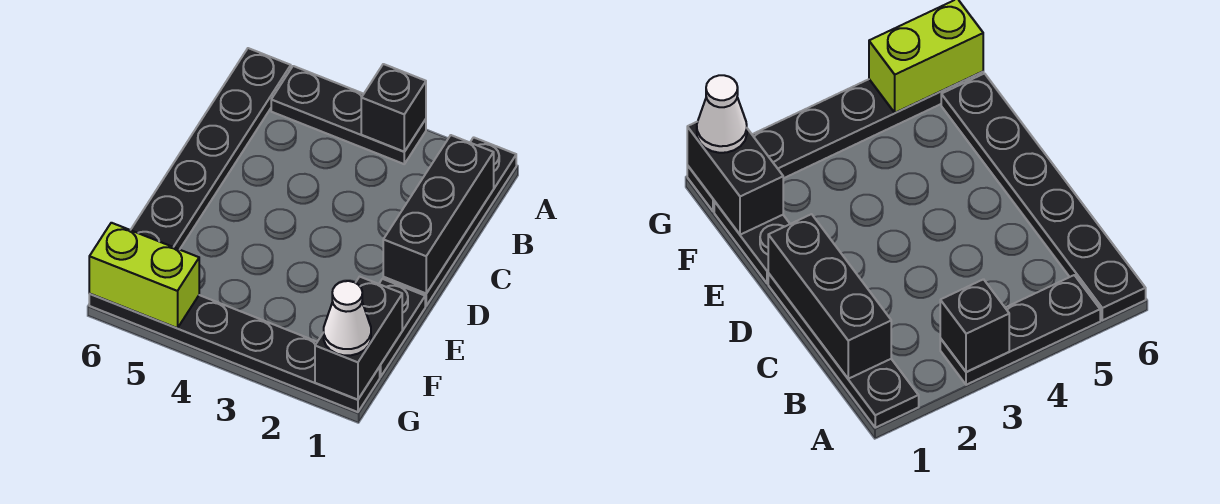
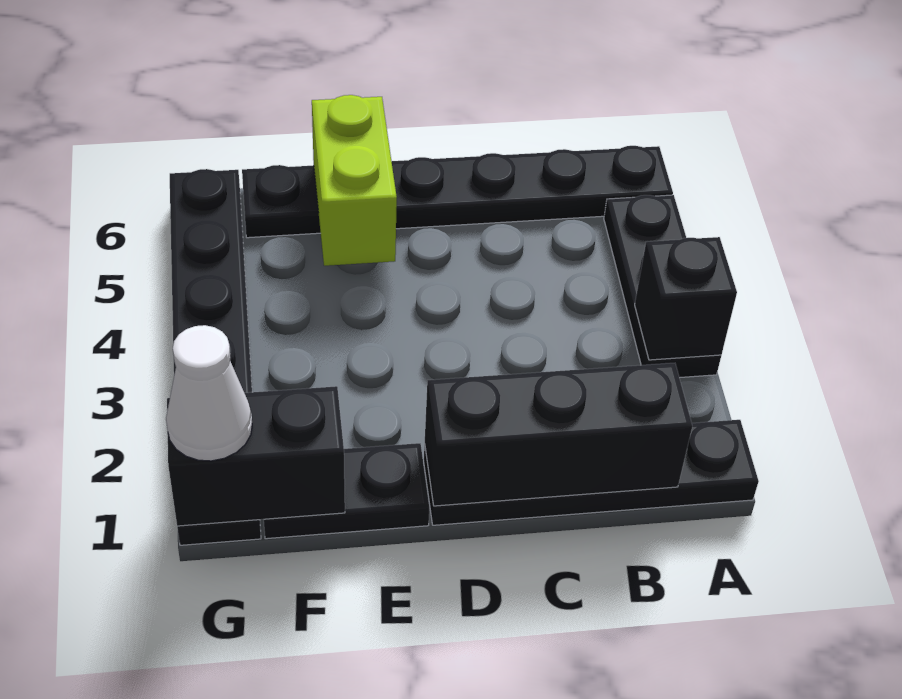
lime brick G5:G6 level 2 -> lime brick E5:E6 level 2

